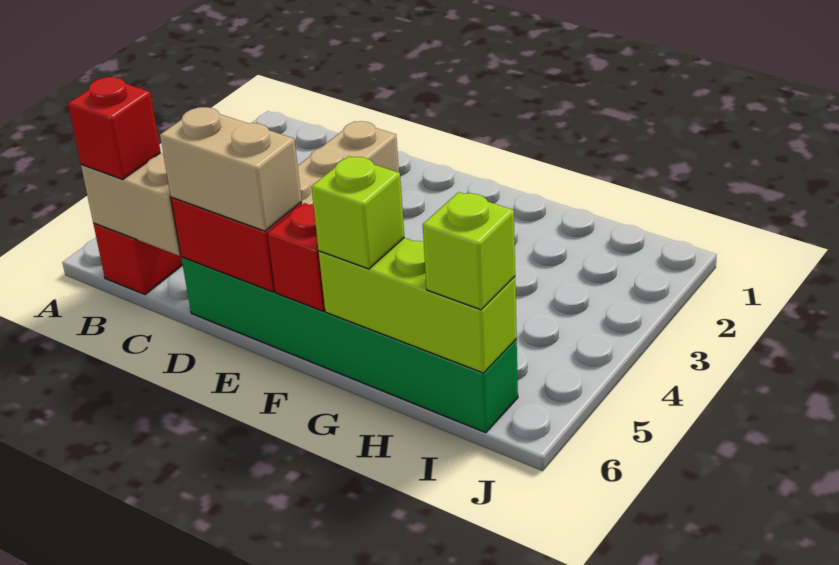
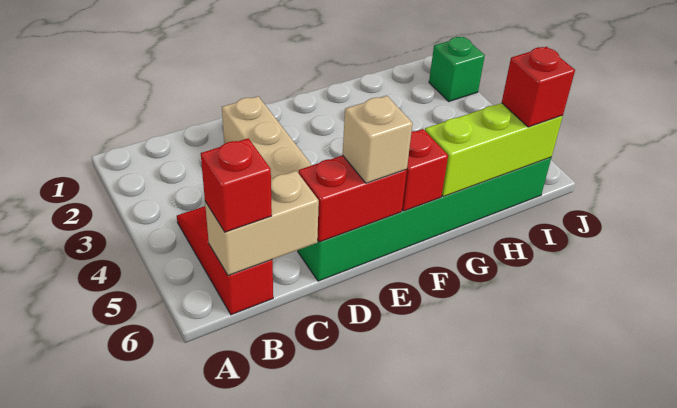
tan brick D6:E6 level 3 -> tan brick E6 level 3
lime brick G6 level 3 -> none
lime brick I6 level 3 -> red brick I6 level 3
none -> green brick J2 level 1

